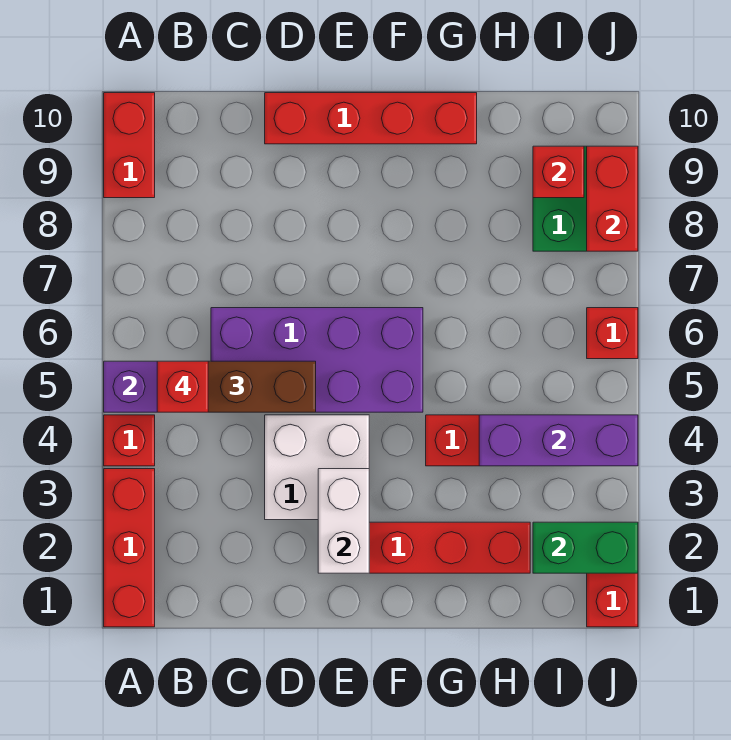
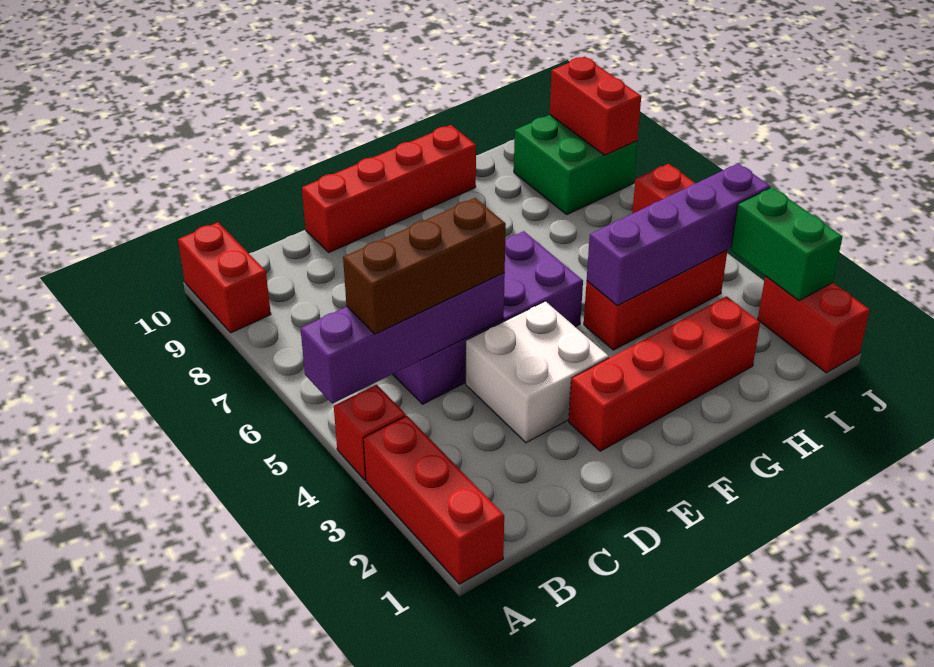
red brick B5 level 4 -> none
white brick E2:E3 level 2 -> none
purple brick H4:J4 level 2 -> purple brick G4:J4 level 2
green brick I2:J2 level 2 -> green brick J2:J3 level 2
red brick I9 level 2 -> none

